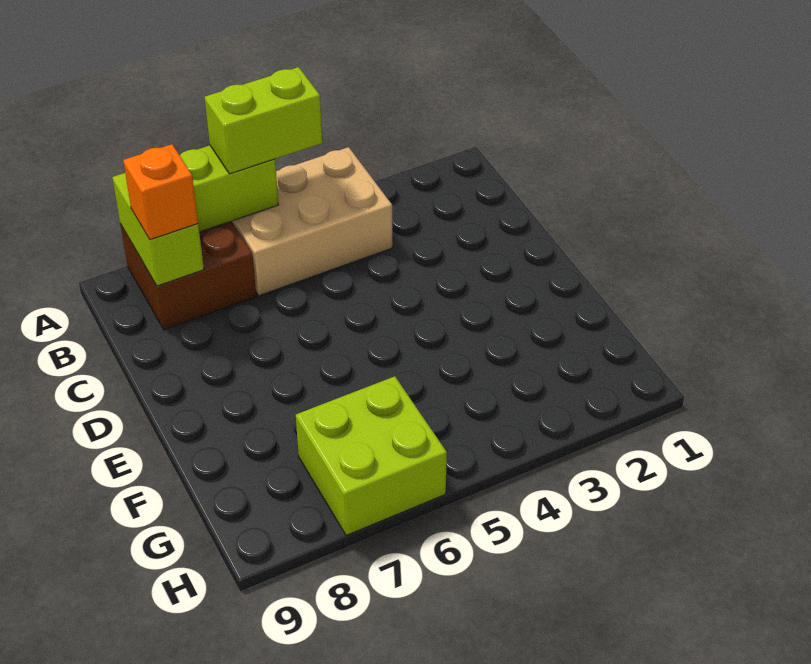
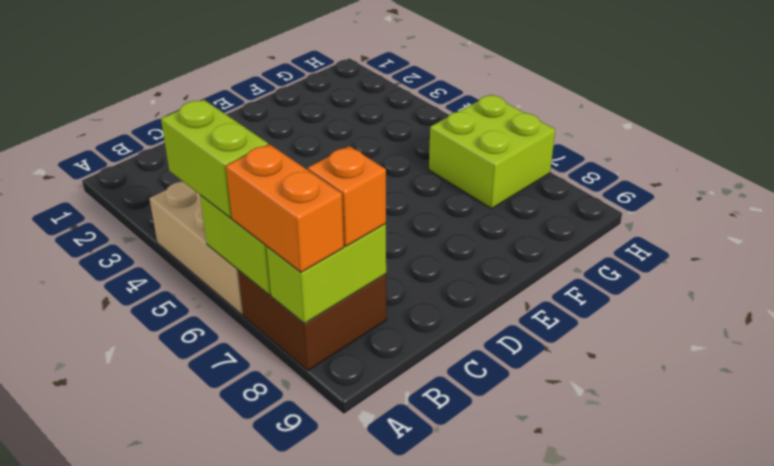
none -> orange brick A7:A8 level 3

